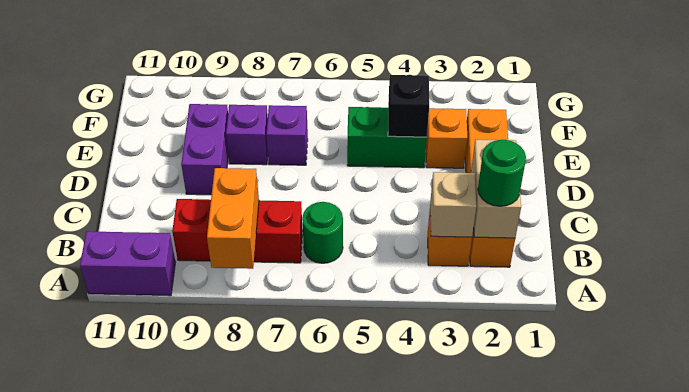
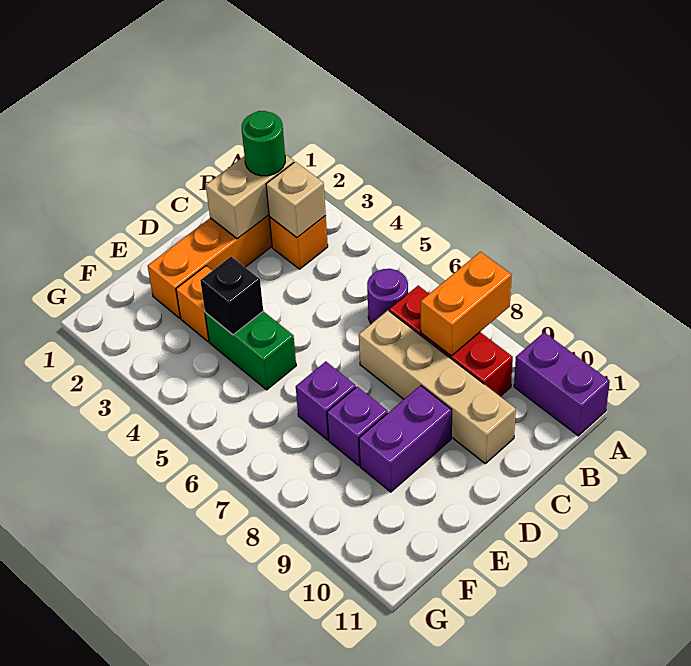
green round brick B6 level 1 -> purple round brick B6 level 1
none -> tan brick C7:C10 level 1

